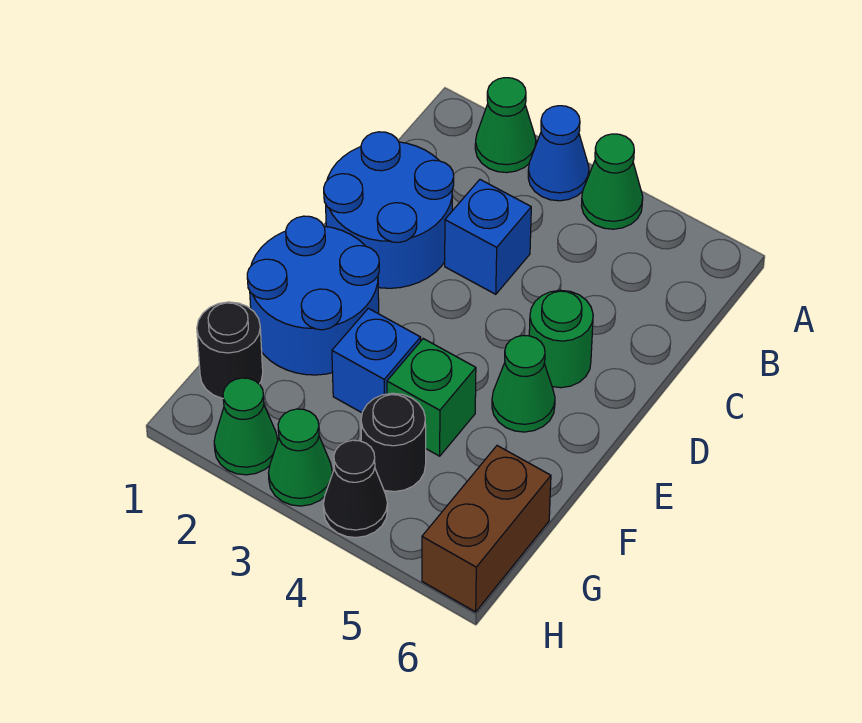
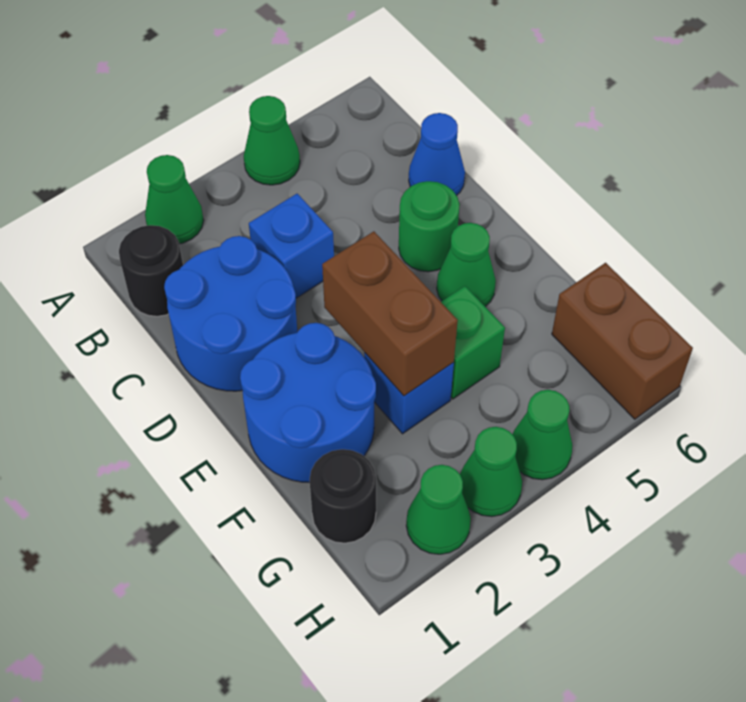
blue cone A3 level 1 -> blue cone C6 level 1
none -> brown brick E3:F3 level 2
black round brick G4 level 1 -> black round brick B1 level 1
black cone H4 level 1 -> green cone H4 level 1

